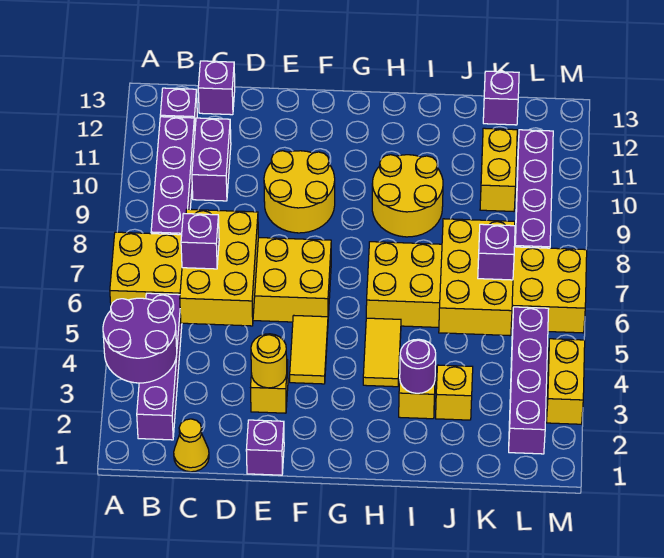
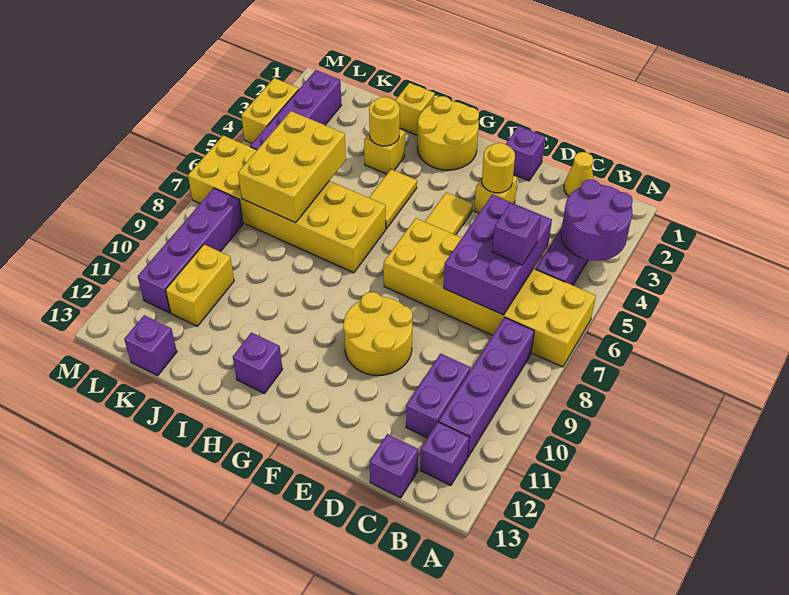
yellow brick C5:D7 level 2 -> purple brick C5:D7 level 2
yellow round brick H9:I10 level 1 -> yellow round brick G1:H2 level 1
purple round brick I3 level 2 -> yellow round brick I3 level 2
yellow brick J3 level 1 -> yellow brick I1 level 1
purple brick K6 level 3 -> purple brick H12 level 1

